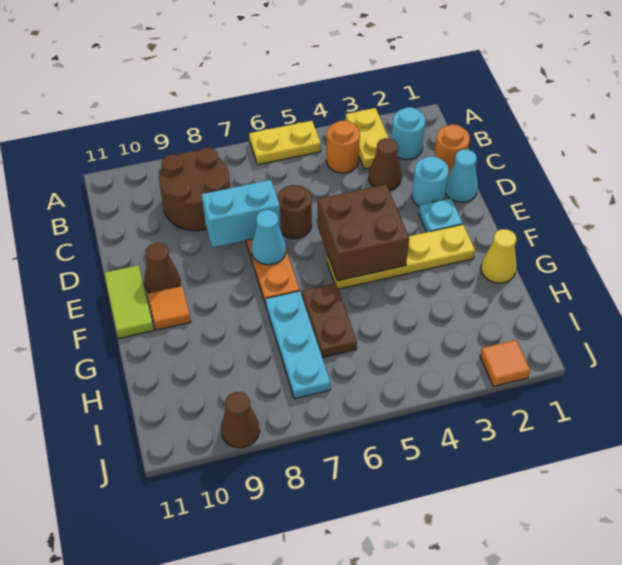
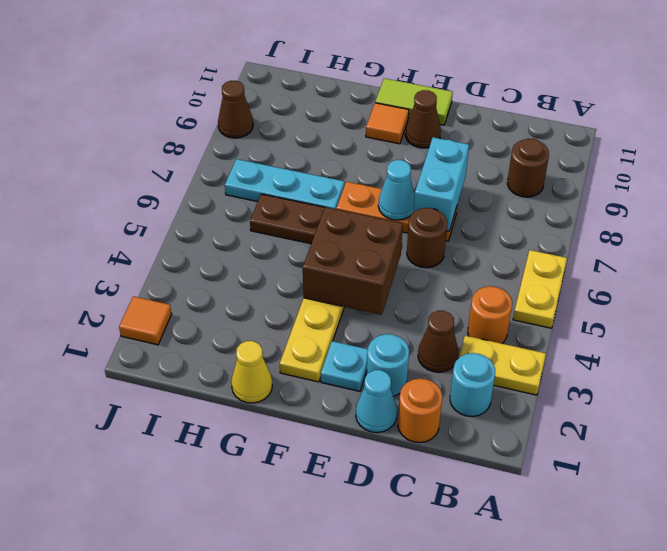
brown round brick B8:C9 level 1 -> brown round brick B9 level 1

